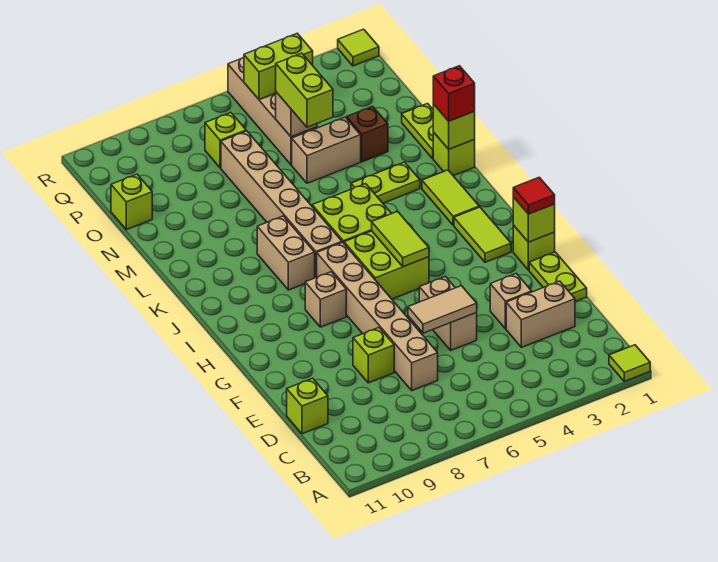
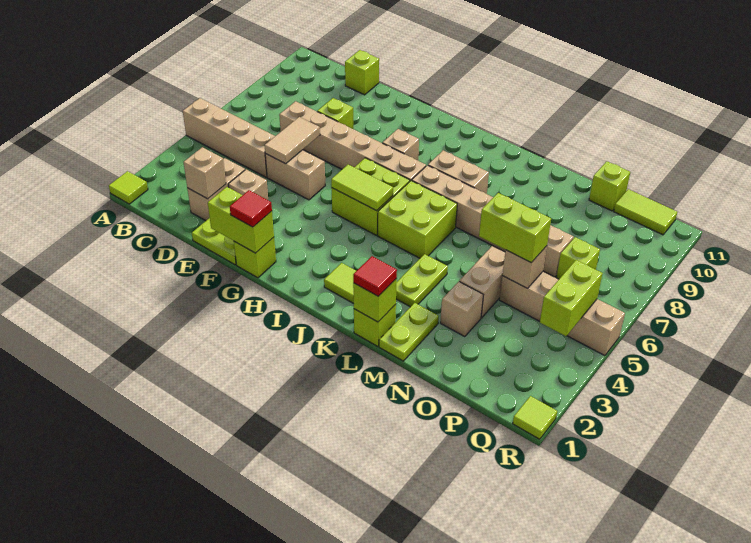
none -> tan brick A5:D5 level 1
none -> tan brick D2 level 2
lime brick G1 level 2 -> lime brick F1:G1 level 2
lime tile H2:I2 level 1 -> lime tile P11:Q11 level 1
red brick L1 level 3 -> red tile L1 level 3
lime plate M1:N1 level 1 -> lime plate M1:M2 level 1
brown brick N3 level 1 -> tan brick N3 level 1

